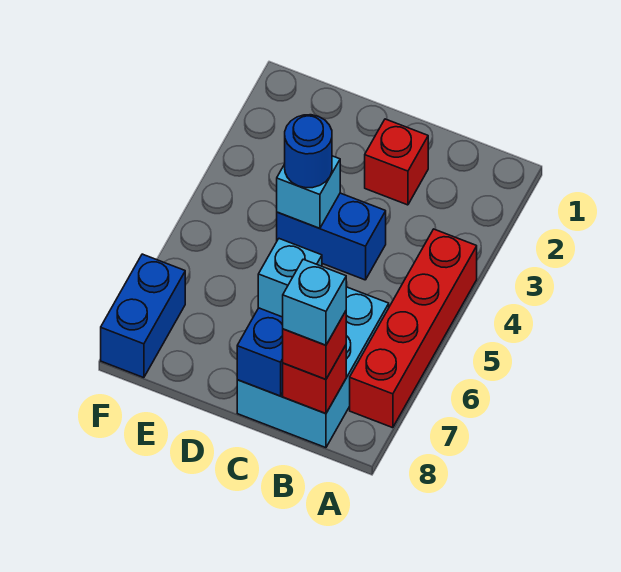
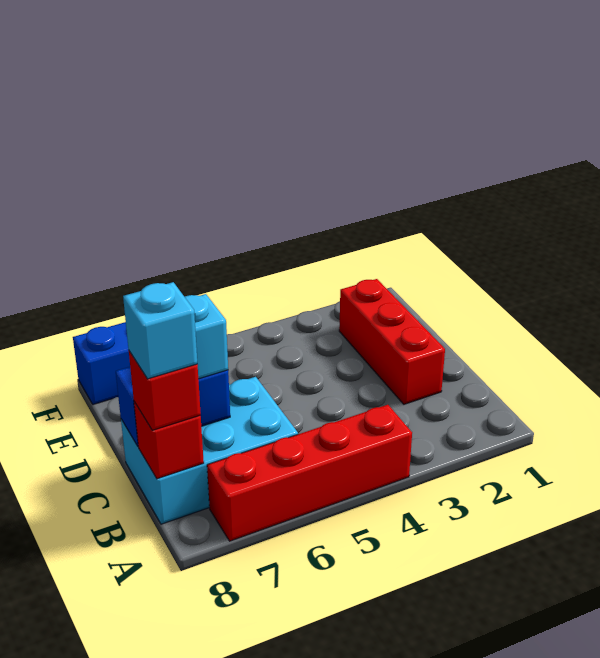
red brick C2 level 1 -> red brick C2:E2 level 1
blue brick C4:D4 level 1 -> none
cyan brick D4 level 2 -> none
blue round brick D4 level 3 -> none

